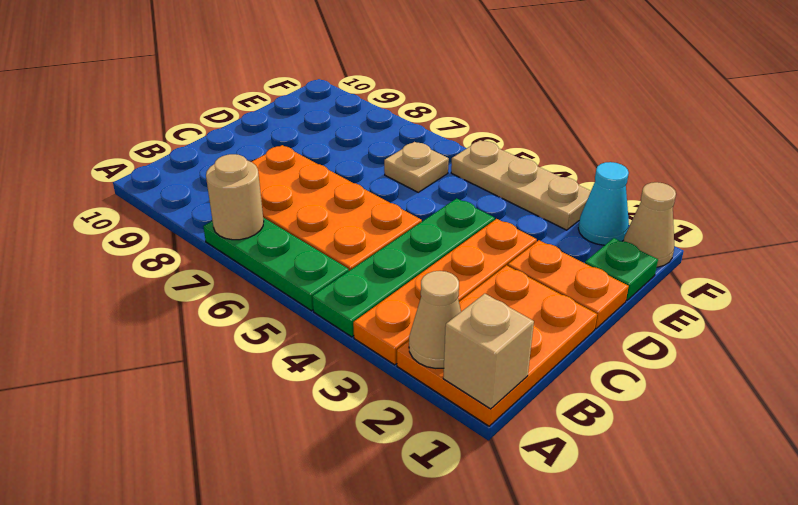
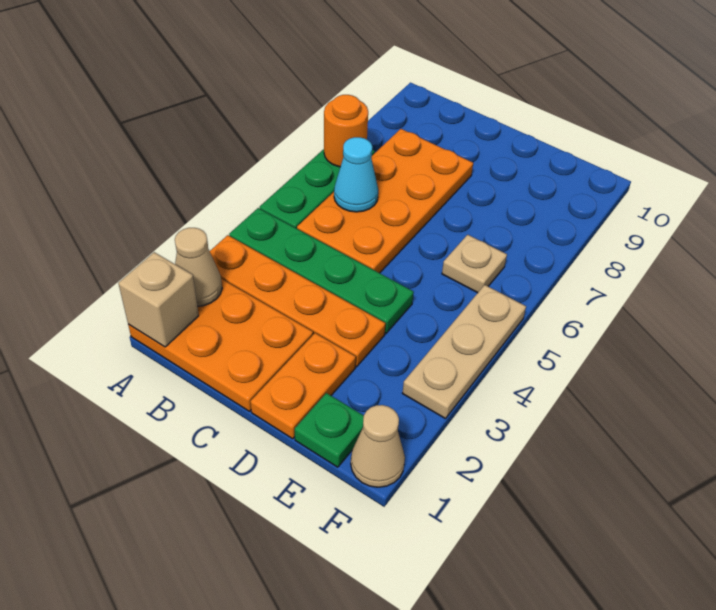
tan round brick A7 level 2 -> orange round brick A7 level 2
cyan cone F2 level 1 -> cyan cone B6 level 2

